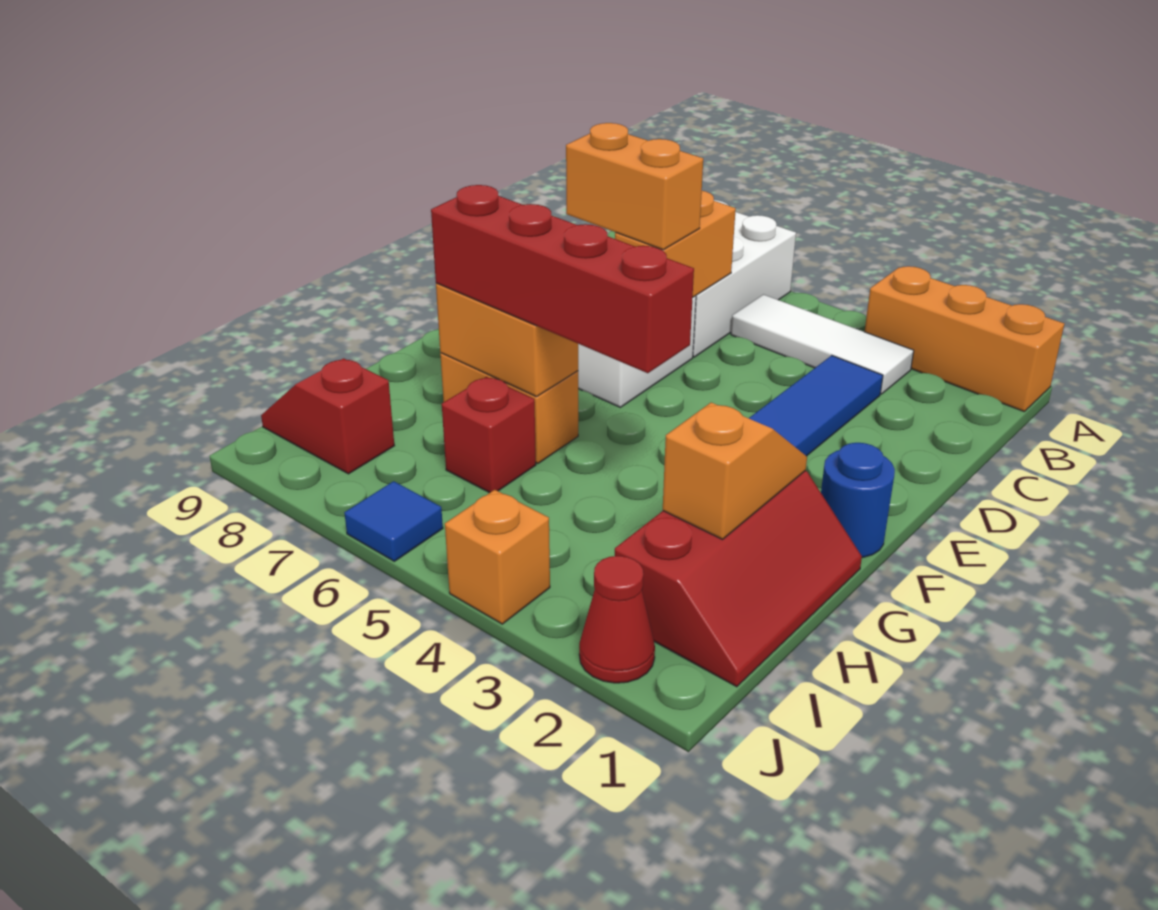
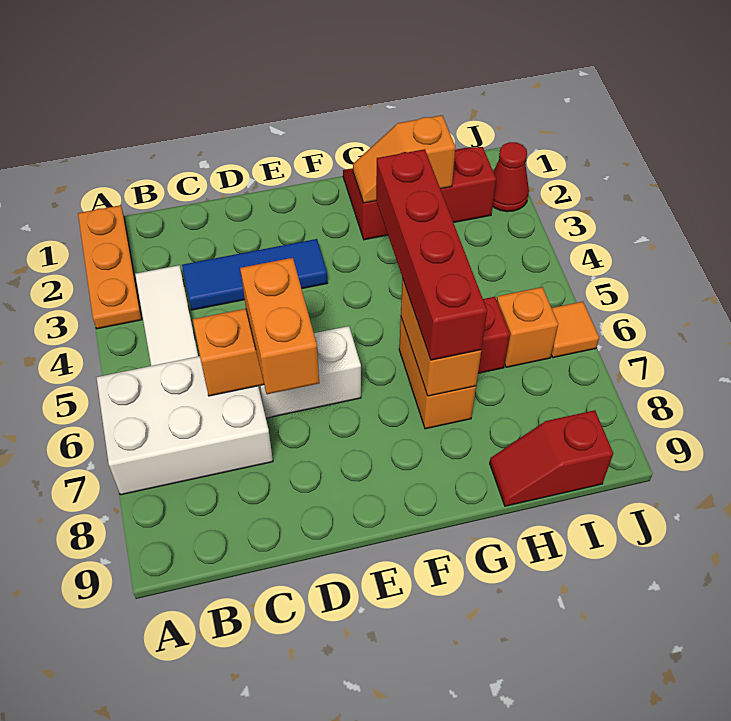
orange brick A1:A3 level 1 -> orange plate A1:A3 level 1
blue round brick F1 level 1 -> none
red slope I8:I9 level 1 top 8 -> red slope H9:I9 level 1 top I
orange brick J4 level 1 -> orange brick I6 level 1
blue tile J6 level 1 -> orange tile J6 level 1

